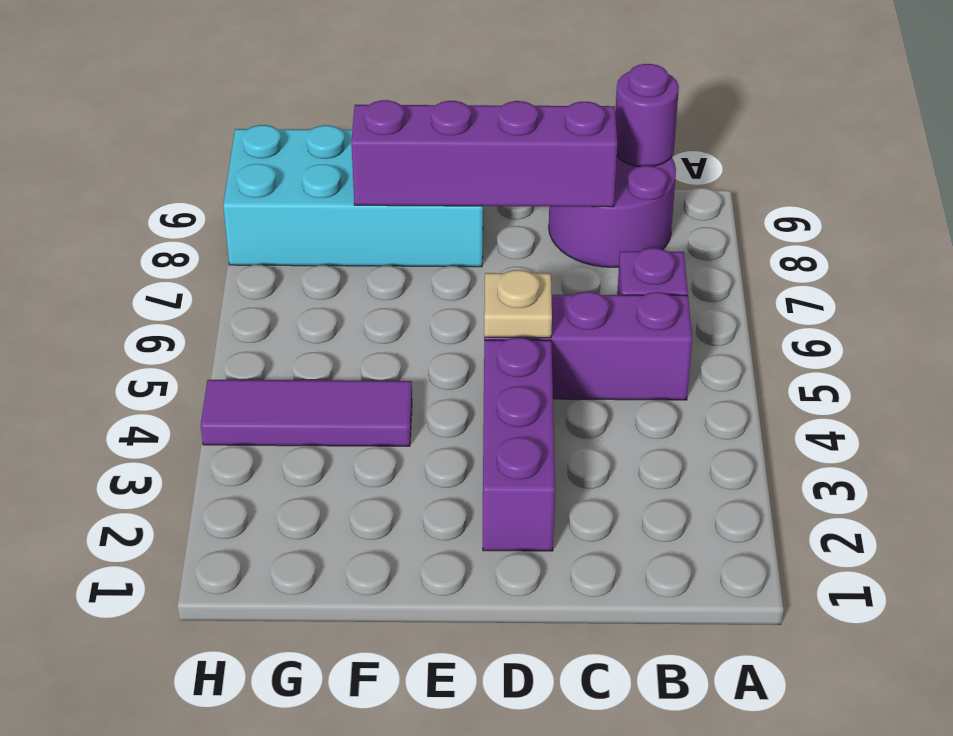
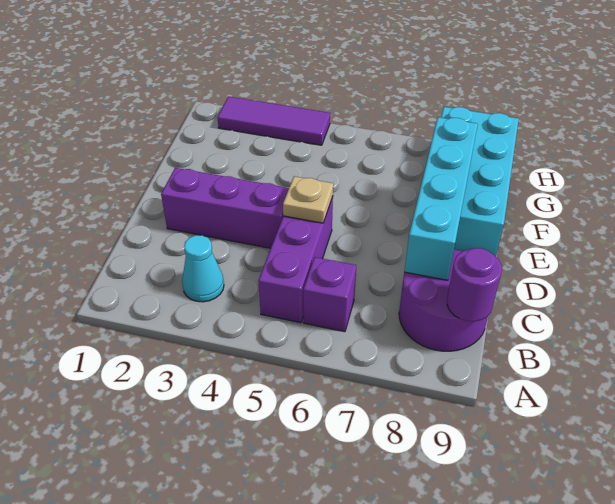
none -> cyan cone B3 level 1
purple brick C8:F8 level 2 -> cyan brick C8:F8 level 2
purple tile F4:H4 level 1 -> purple tile H2:H4 level 1

